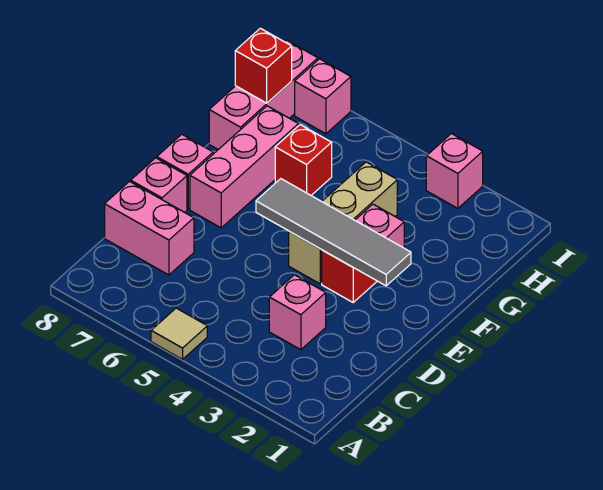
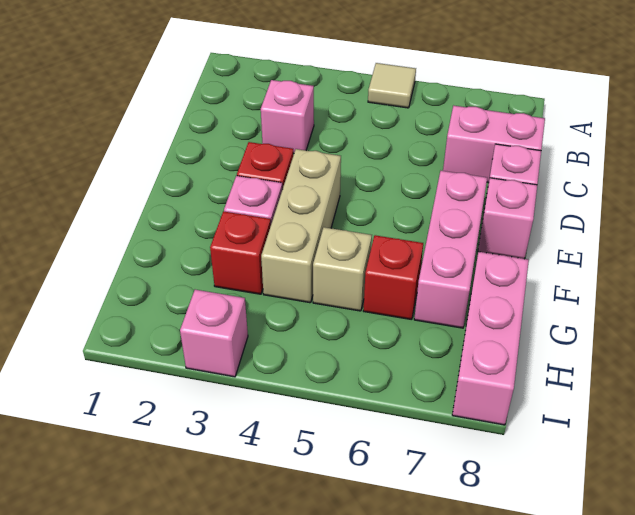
grey tile E2:E5 level 2 -> none
none -> tan brick G5 level 1
red brick H8 level 2 -> red brick G3 level 1
pink brick I7 level 1 -> none

